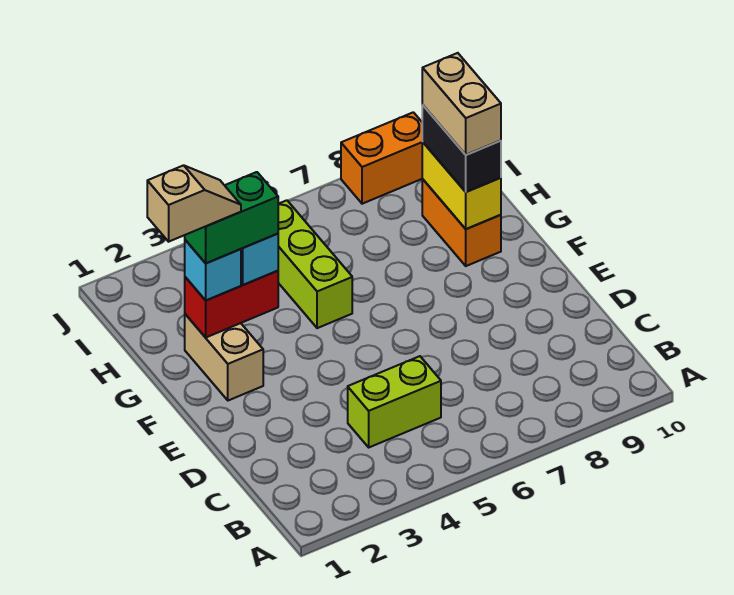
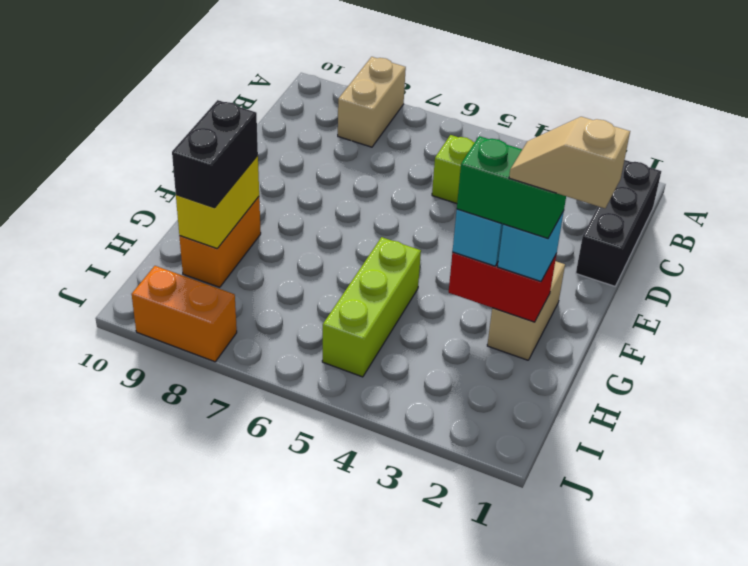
none -> black brick B1:D1 level 1
tan brick G9:H9 level 4 -> tan brick A8:B8 level 1

